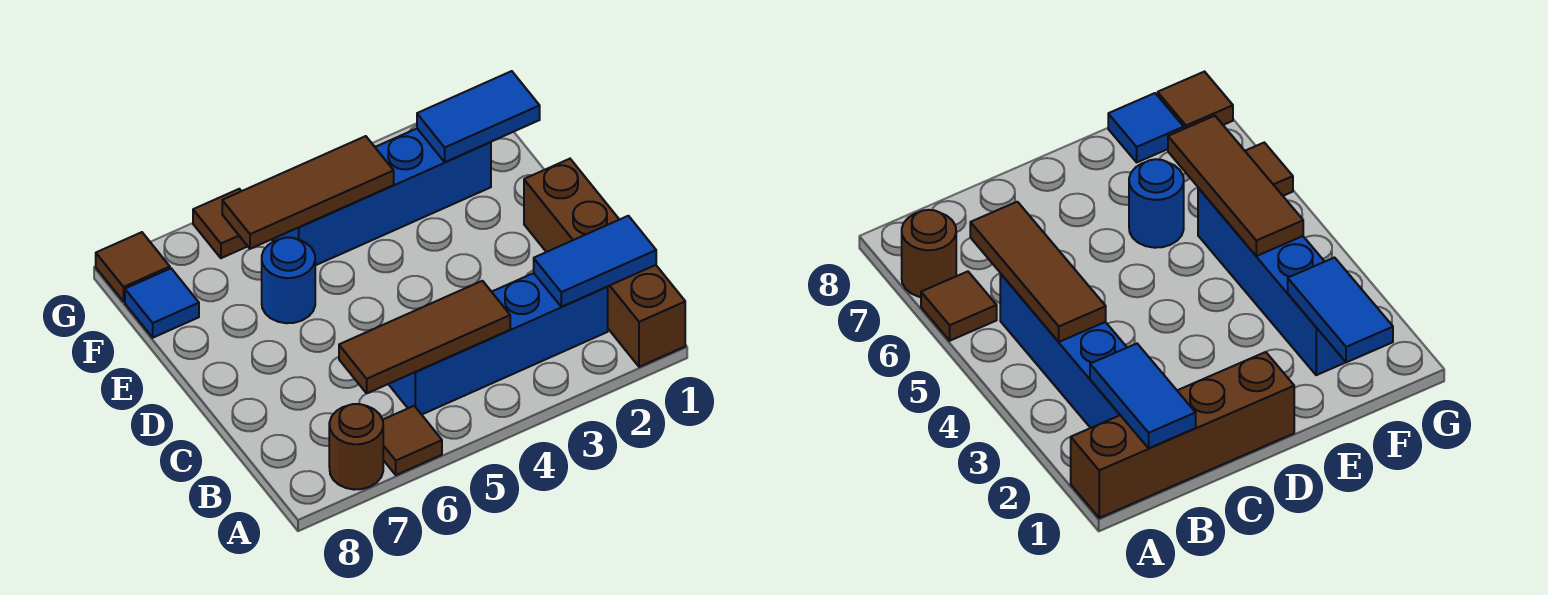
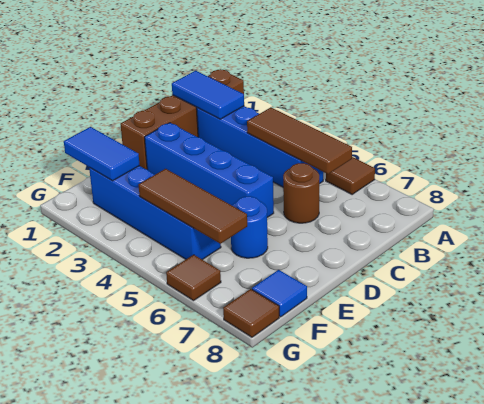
brown round brick A7 level 1 -> brown round brick C6 level 1
none -> blue brick D2:D5 level 1

